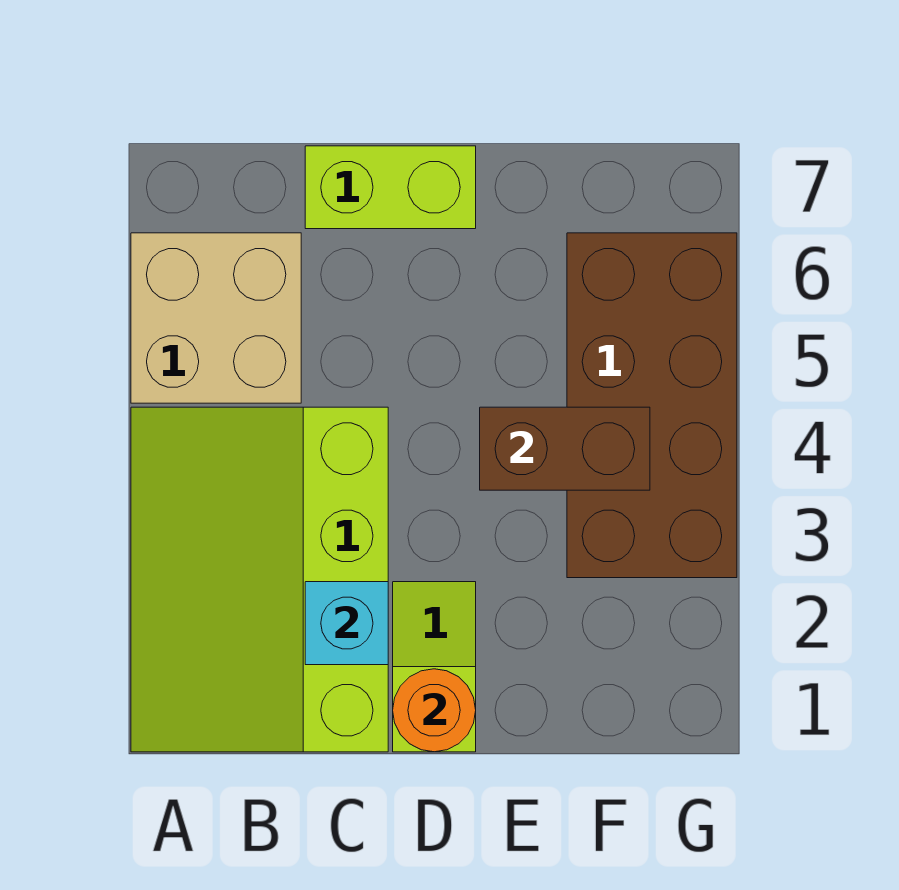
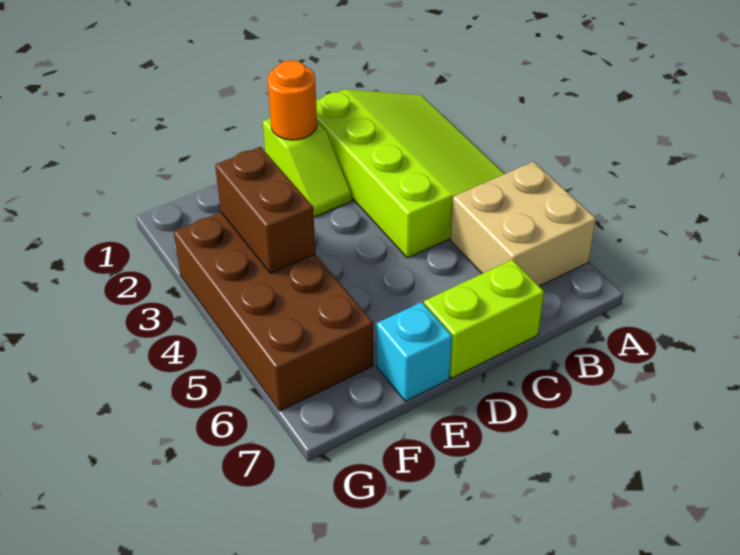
cyan brick C2 level 2 -> cyan brick E7 level 1
brown brick E4:F4 level 2 -> brown brick F3:F4 level 2

